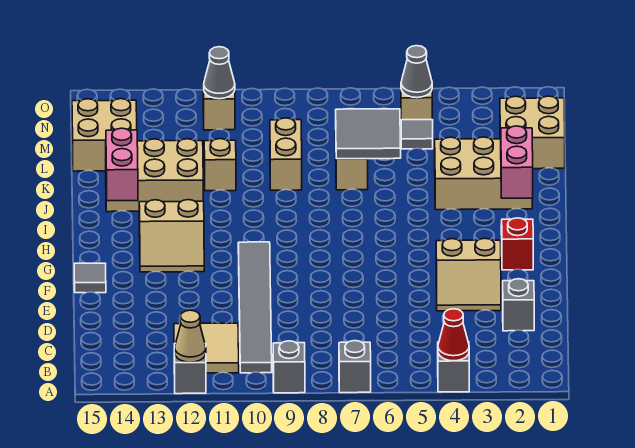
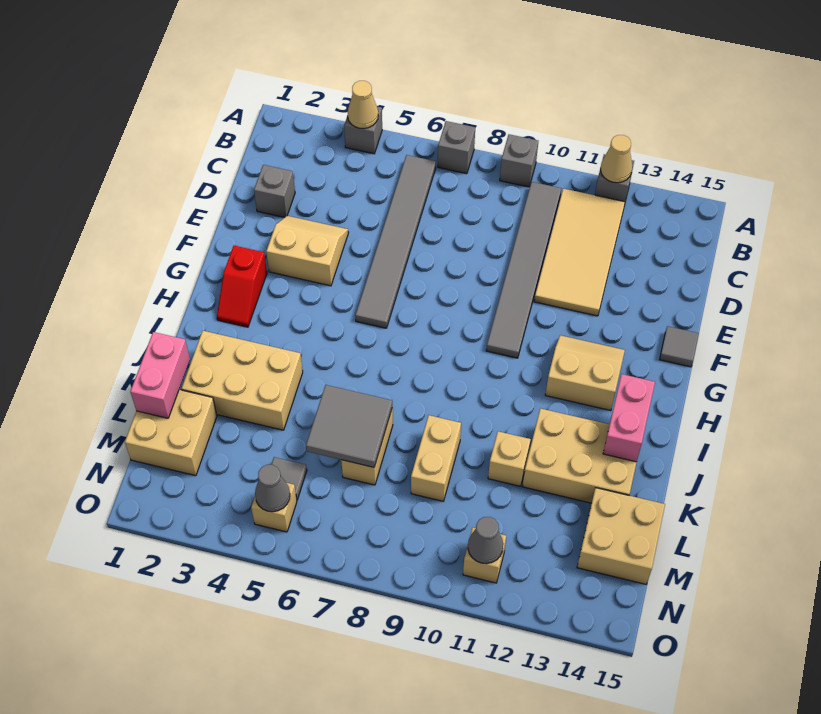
red cone A4 level 2 -> tan cone A4 level 2
none -> grey tile B6:G6 level 1
tan tile B11:C12 level 1 -> tan tile B11:E12 level 1
pink brick I2:J2 level 2 -> pink brick K1:L1 level 2

